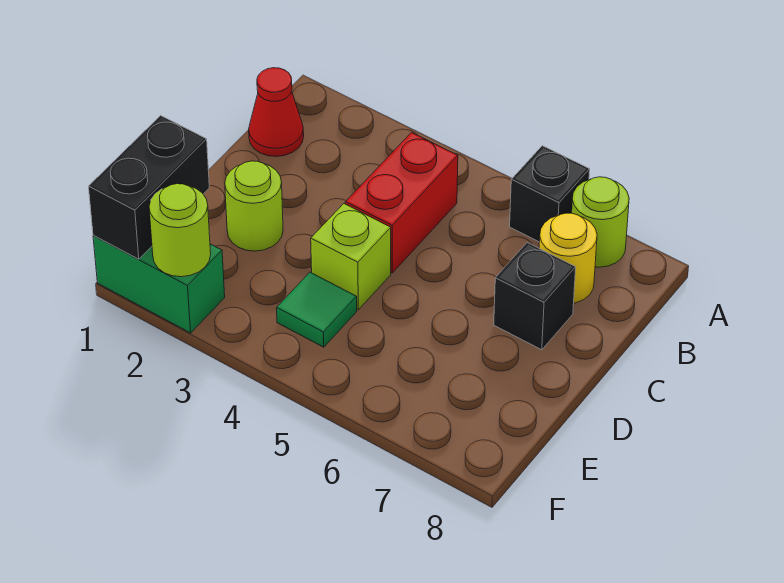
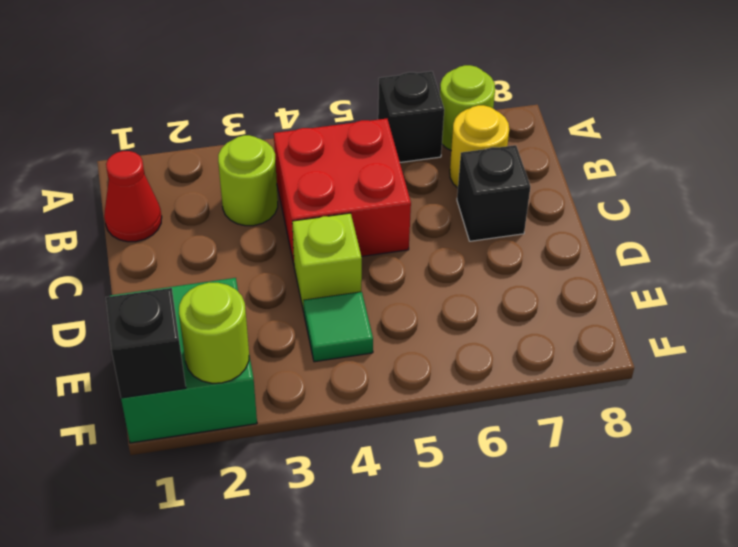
red brick B4:C4 level 1 -> red brick B4:C5 level 1
lime round brick D2 level 1 -> lime round brick B3 level 1
black brick E1:F1 level 2 -> black brick F1 level 2
green brick F1:F2 level 1 -> green brick E1:F2 level 1

